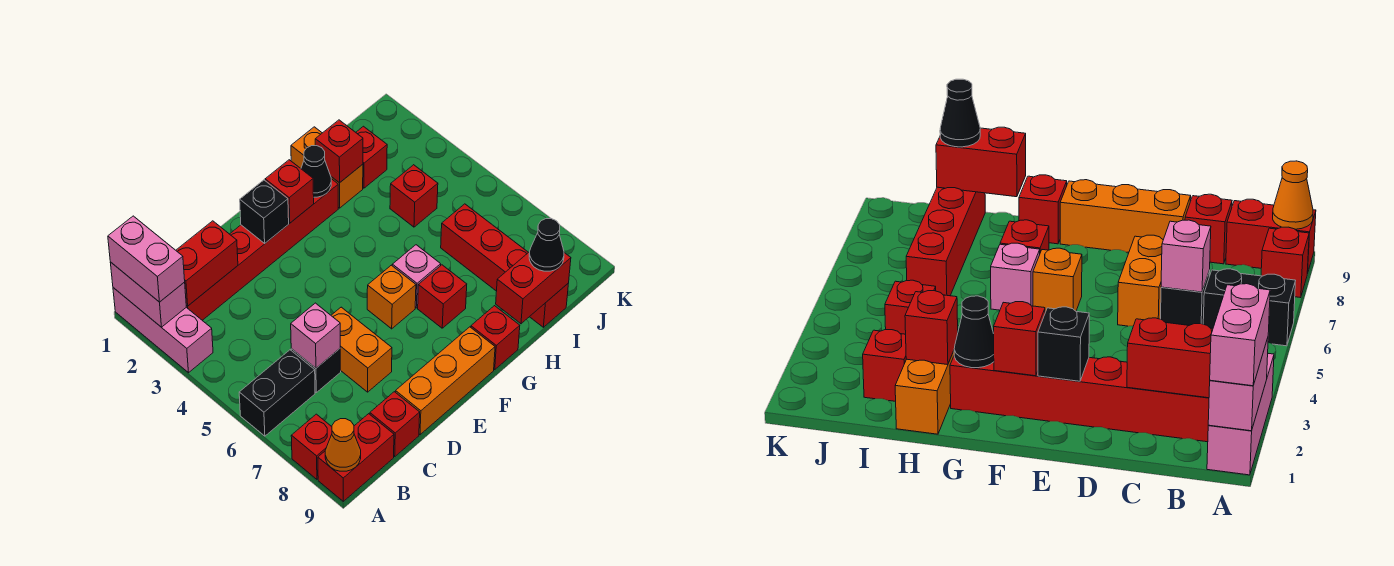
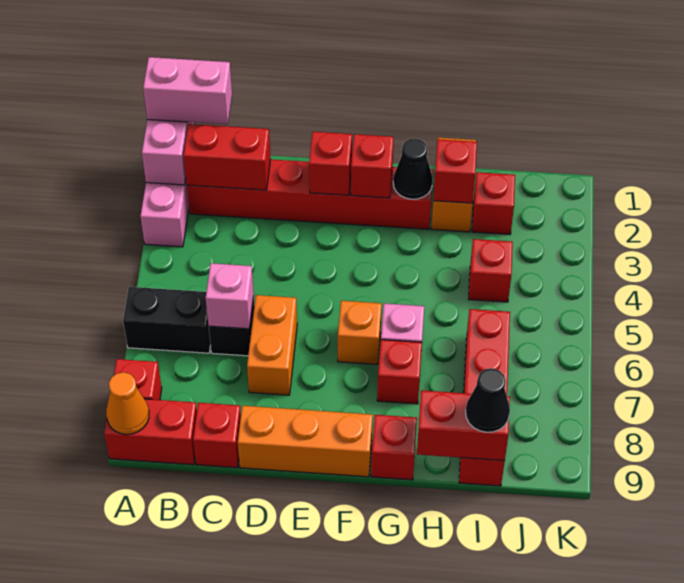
pink brick A1:A2 level 3 -> pink brick A1:B1 level 3
black brick E2 level 2 -> red brick E2 level 2

